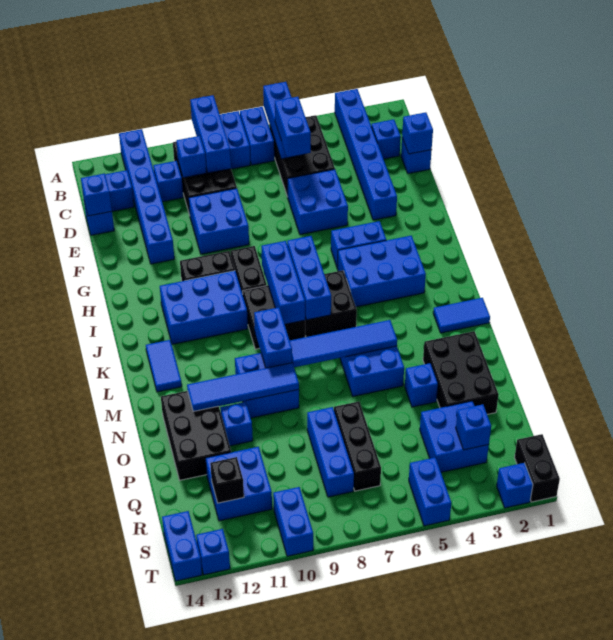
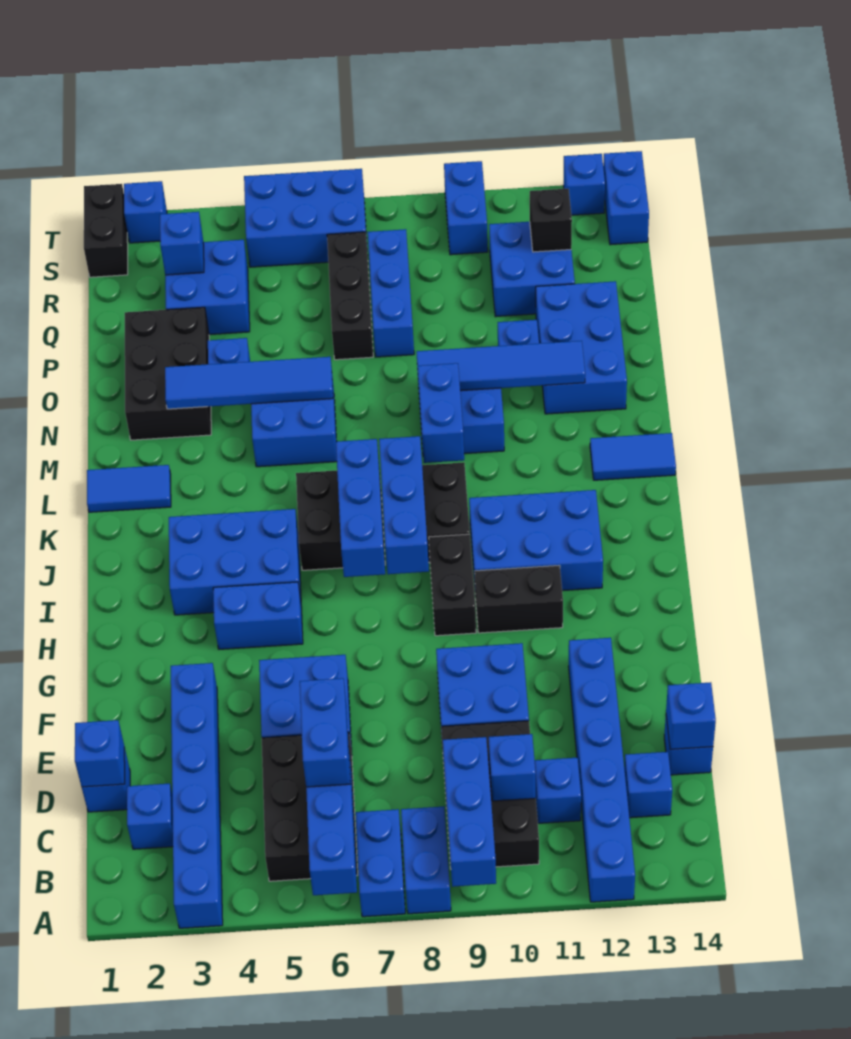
blue tile K13:L13 level 1 -> blue tile L13:L14 level 1
blue tile M5:M8 level 2 -> blue tile N3:N6 level 2
black brick N12:P13 level 1 -> blue brick N12:P13 level 1
blue brick S5:T5 level 1 -> blue brick S5:T7 level 1

